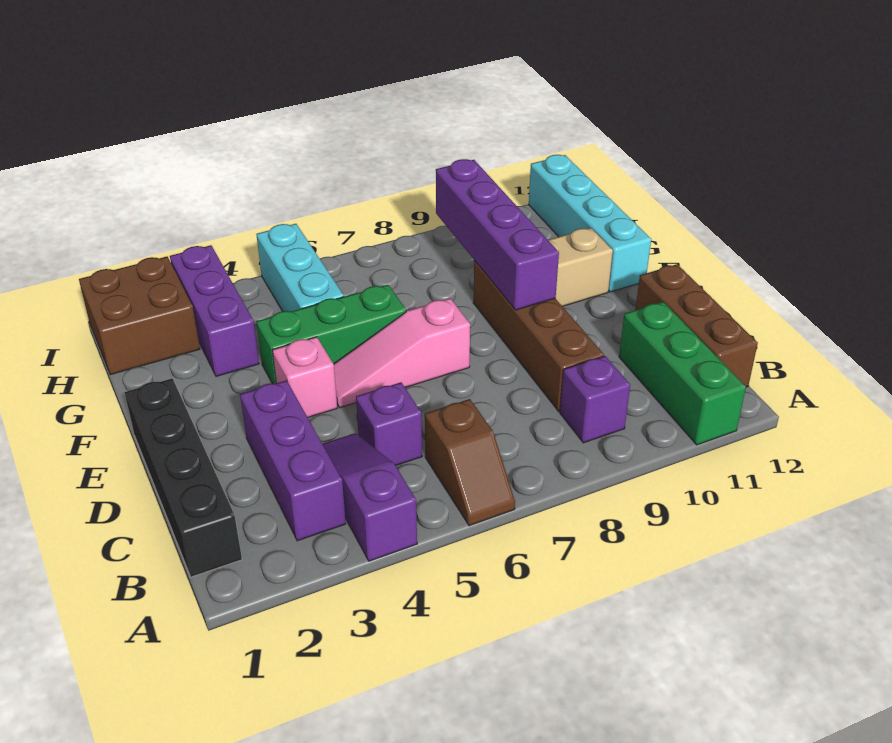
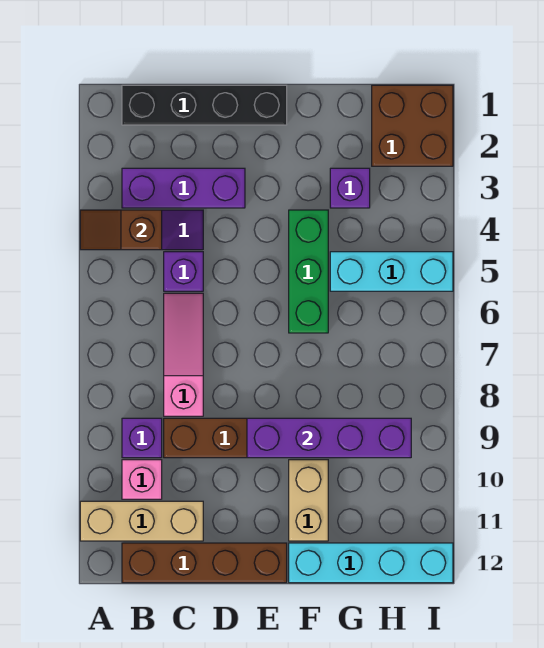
brown slope A6:B6 level 1 top B -> brown slope A4:B4 level 2 top B
green brick A11:C11 level 1 -> tan brick A11:C11 level 1
brown brick B12:D12 level 1 -> brown brick B12:E12 level 1
pink brick E4 level 1 -> pink brick B10 level 1
pink slope E5:E7 level 1 top 7 -> pink slope C6:C8 level 1 top 8
purple brick G3:I3 level 1 -> purple brick G3 level 1

